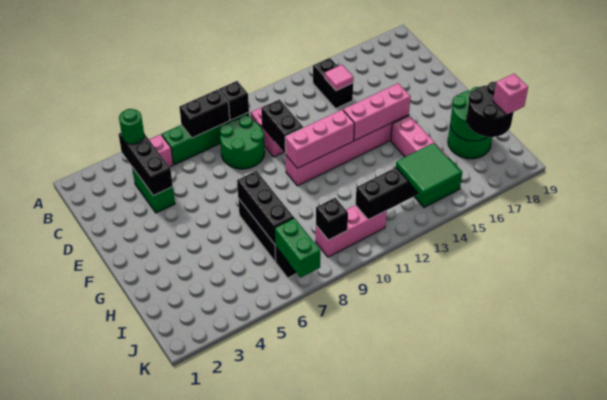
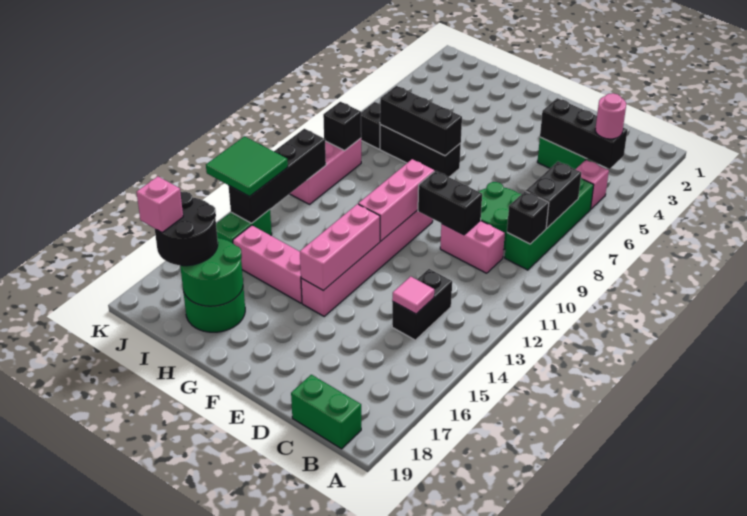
green round brick B4 level 3 -> pink round brick B4 level 3
black brick B14:C14 level 1 -> black brick C13:C14 level 1
green brick J7:K7 level 2 -> green brick B19:C19 level 1

